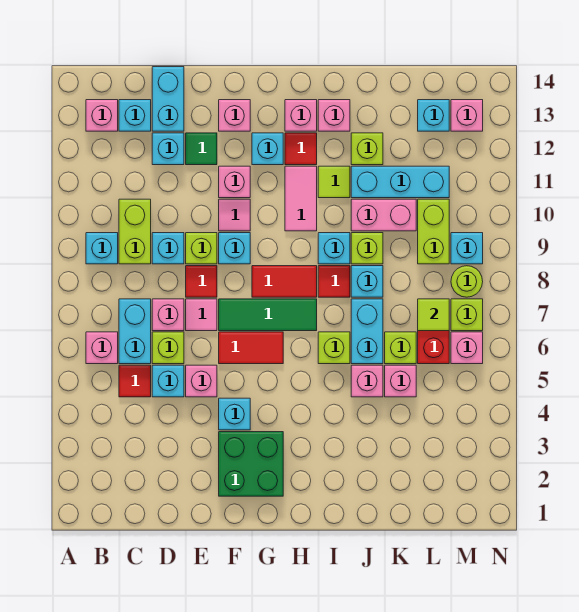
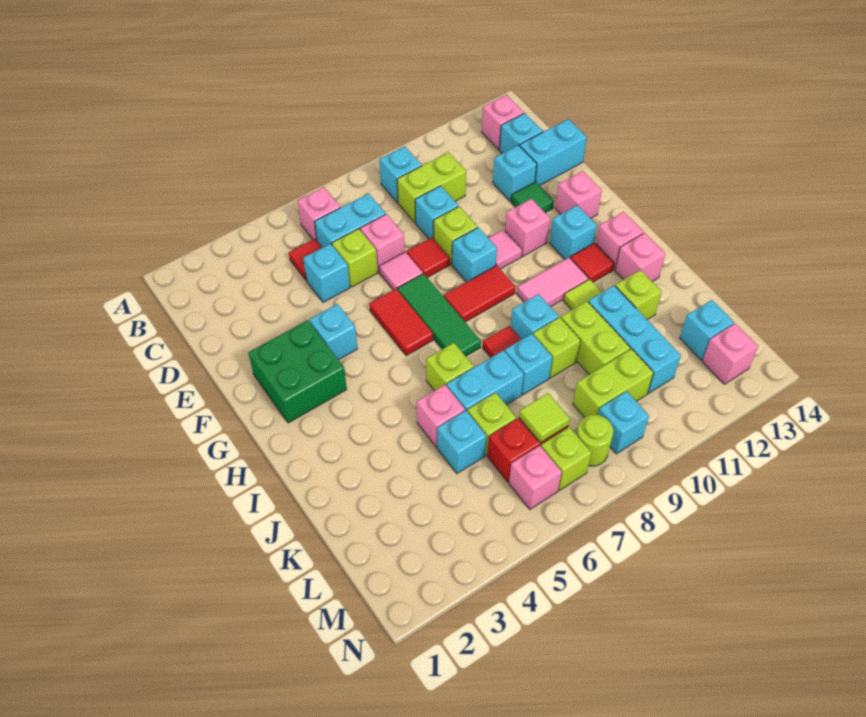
pink brick E5 level 1 -> none
red tile G8:H8 level 1 -> red tile G8:G9 level 1
pink brick J10:K10 level 1 -> lime brick J10:K10 level 1
pink brick K5 level 1 -> cyan brick K5 level 1

